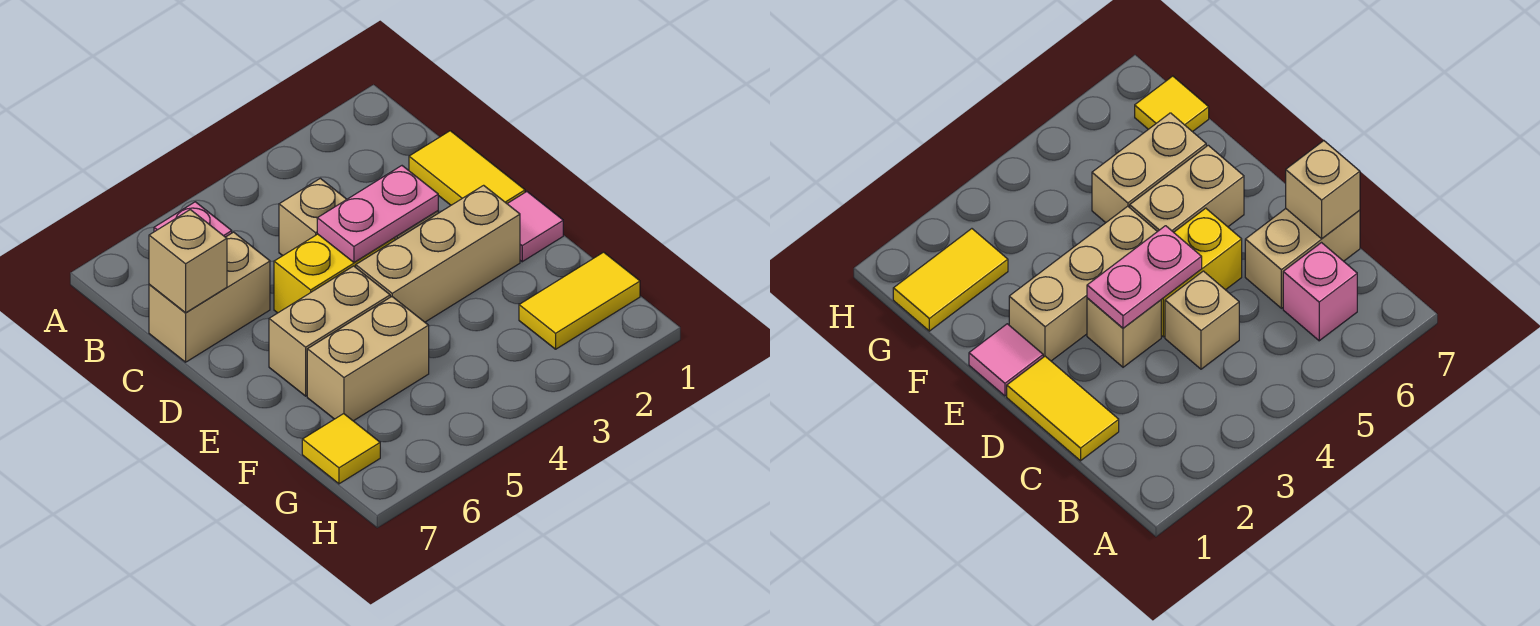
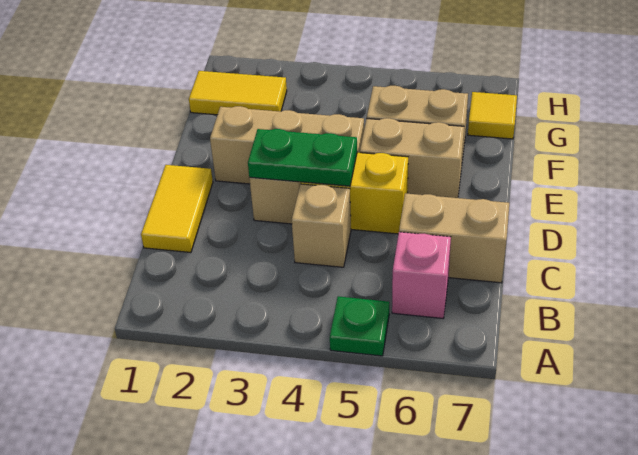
none -> green plate A5 level 1
tan brick C7 level 2 -> none
pink plate D3:D4 level 2 -> green plate D3:D4 level 2
pink tile E1 level 1 -> none

